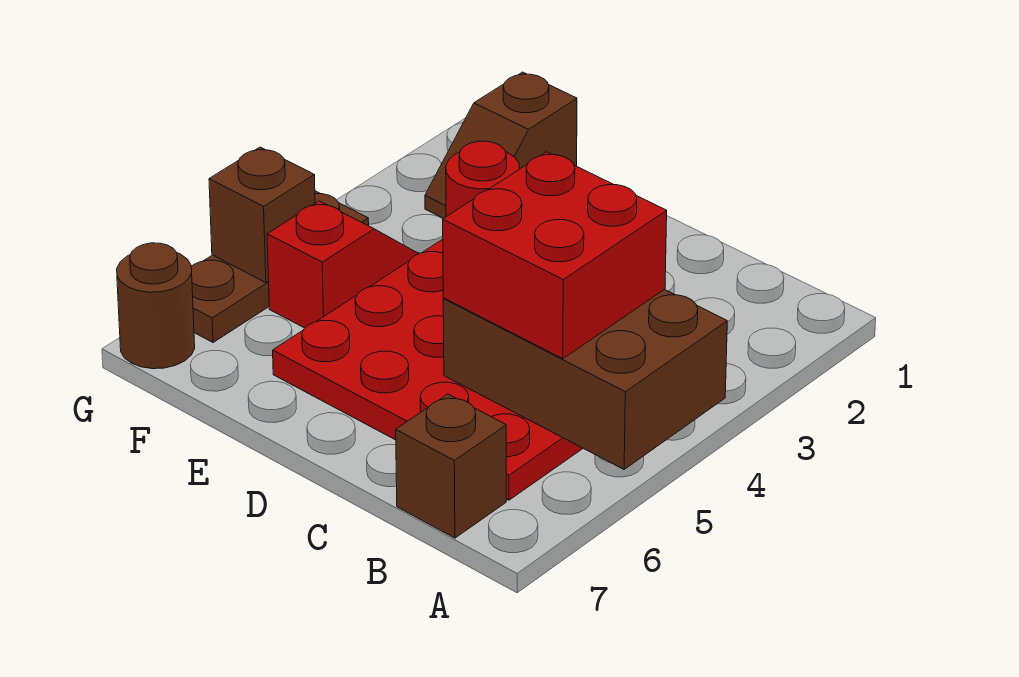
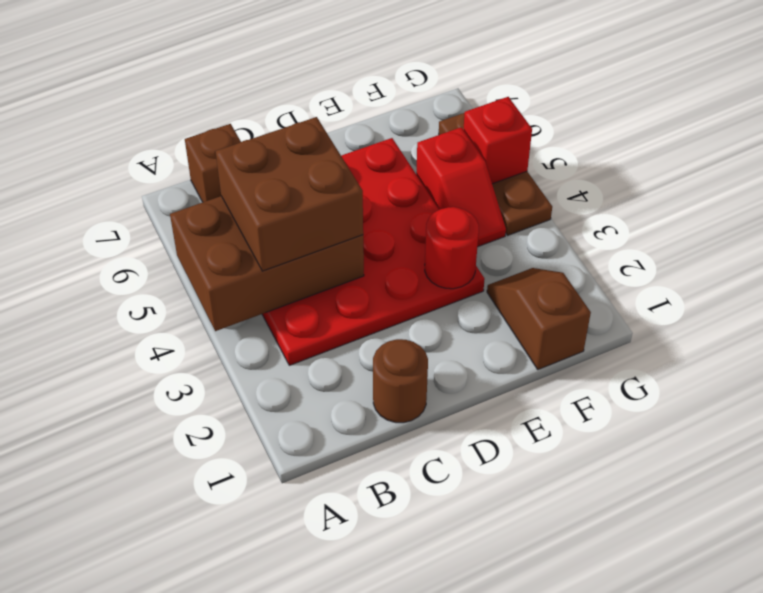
red brick B4:C5 level 3 -> brown brick B4:C5 level 3
brown brick G5 level 2 -> red brick G5 level 2
brown round brick G7 level 1 -> brown round brick C1 level 1

